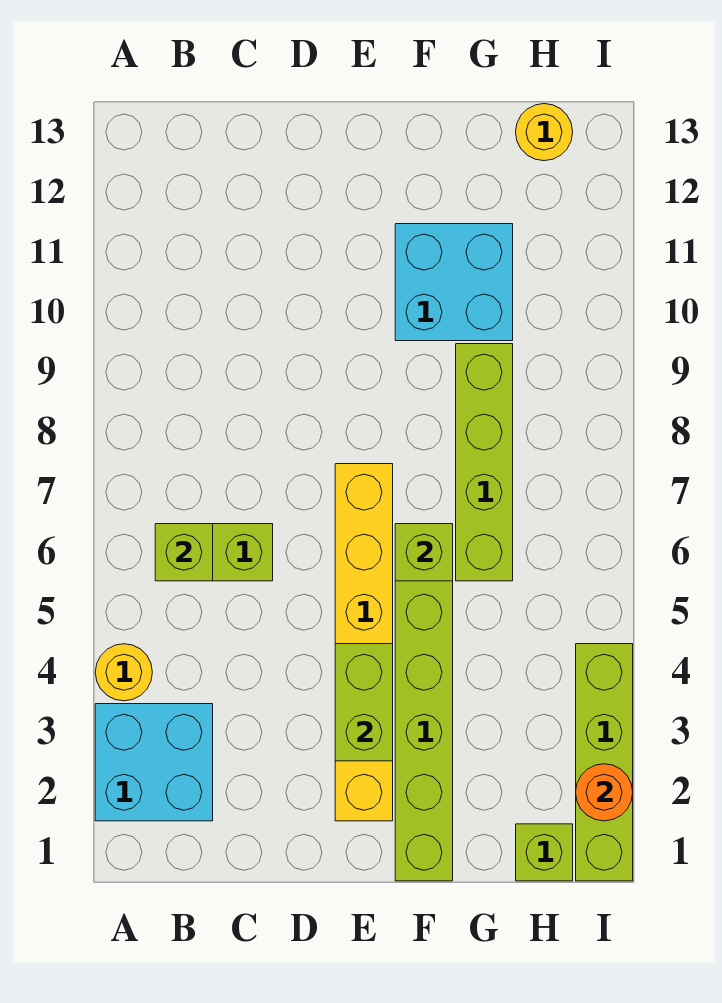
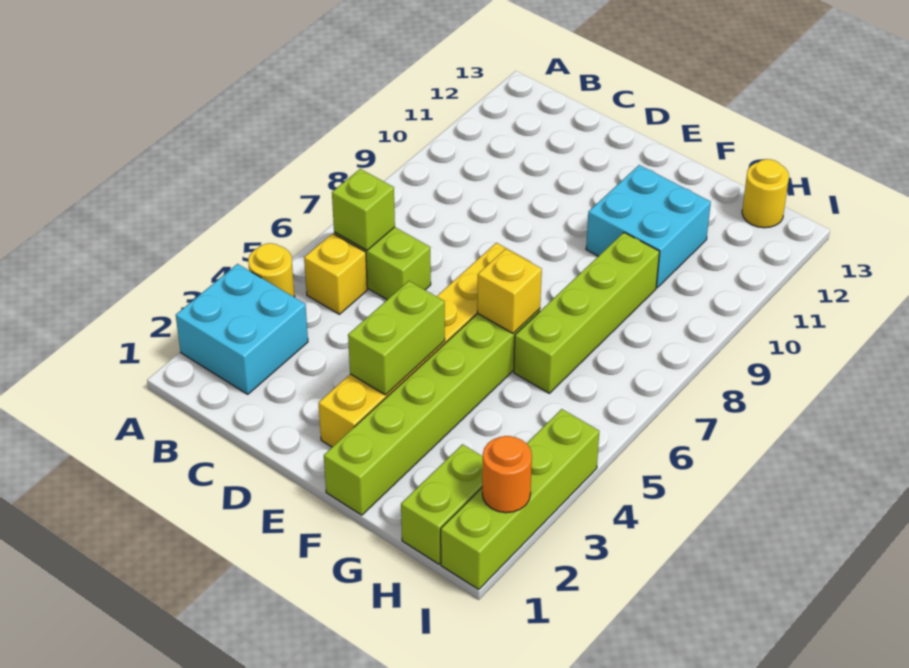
none -> yellow brick B5 level 1
lime brick F6 level 2 -> yellow brick F6 level 2
lime brick H1 level 1 -> lime brick H1:H2 level 1

